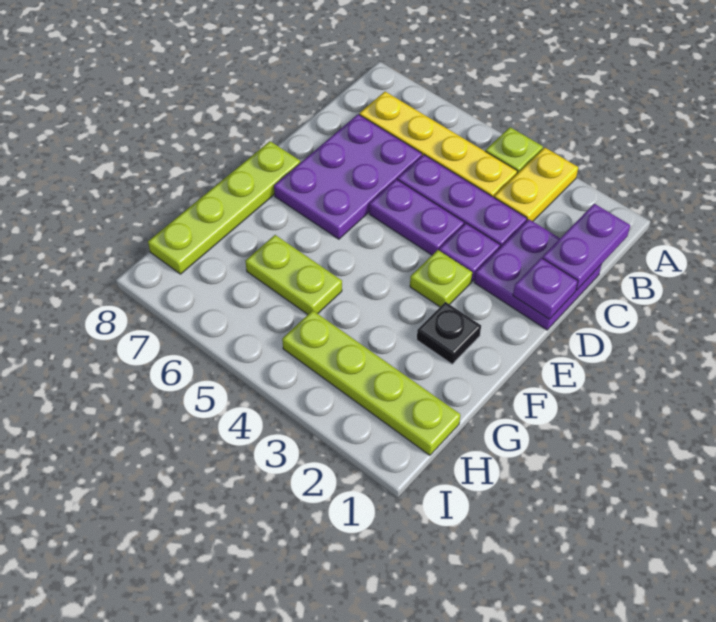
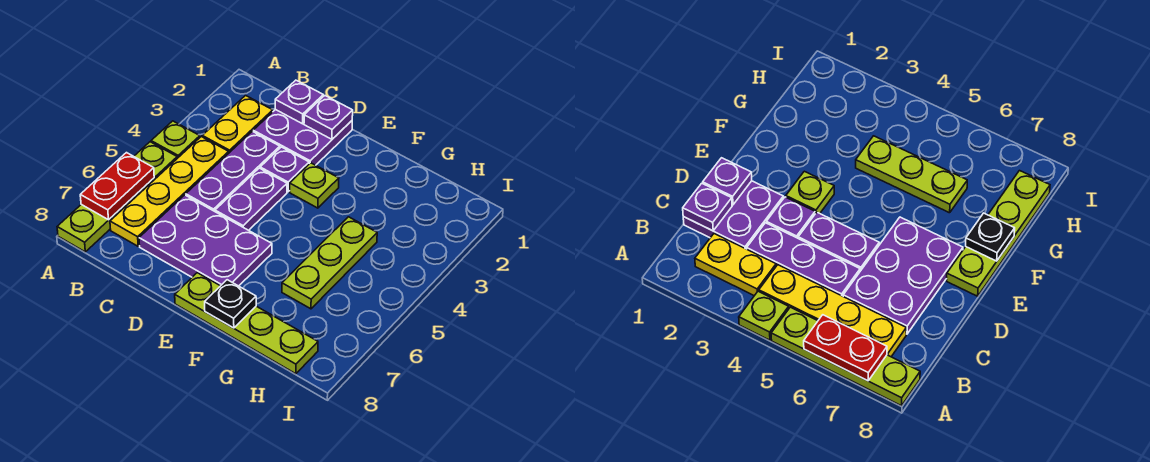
yellow plate A3:B3 level 1 -> yellow plate B2:B3 level 1
none -> red plate A6:A7 level 2
purple plate B1:C1 level 2 -> purple plate C1 level 2
black plate F2 level 1 -> black plate F8 level 2
lime plate G5:G6 level 1 -> lime plate G4:G6 level 1
lime plate H1:H4 level 1 -> lime plate A5:A8 level 1

